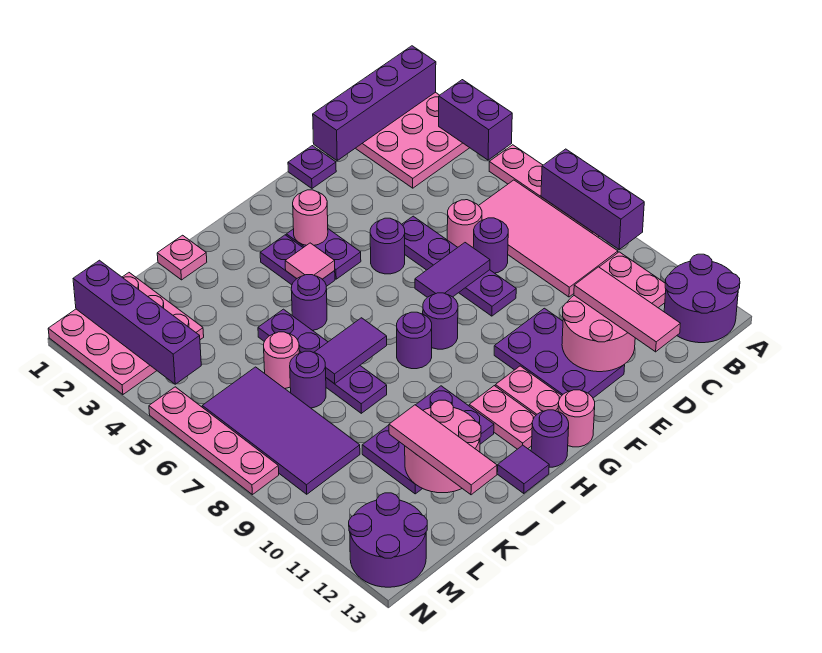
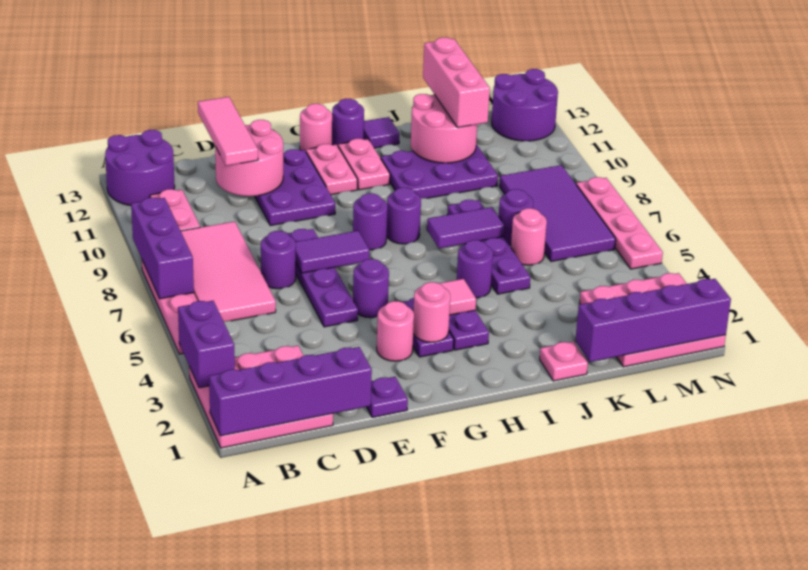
pink round brick D6 level 1 -> pink round brick F3 level 1
pink tile K11:K13 level 3 -> pink brick K11:K13 level 3
purple brick M1:M4 level 2 -> purple brick K1:N1 level 2

